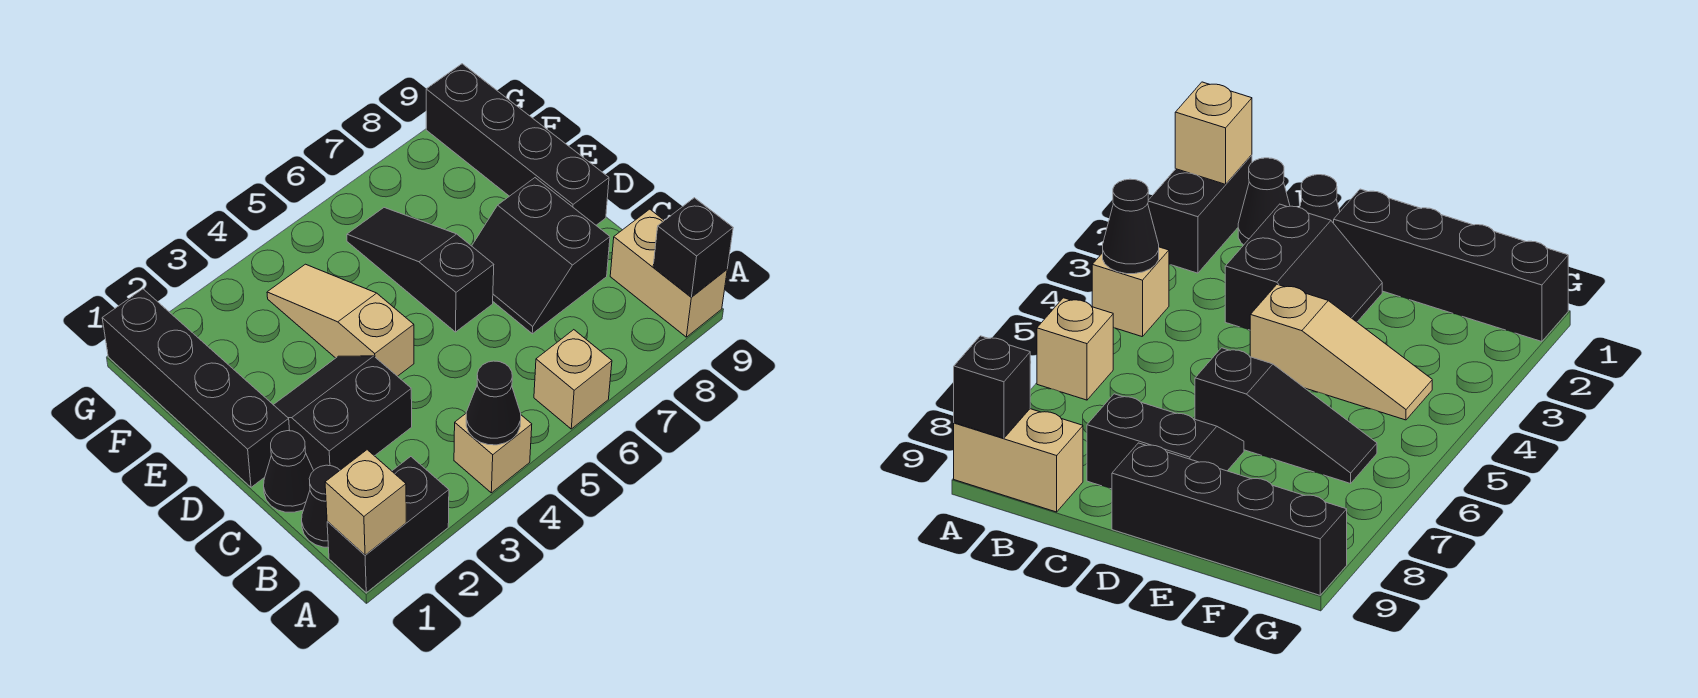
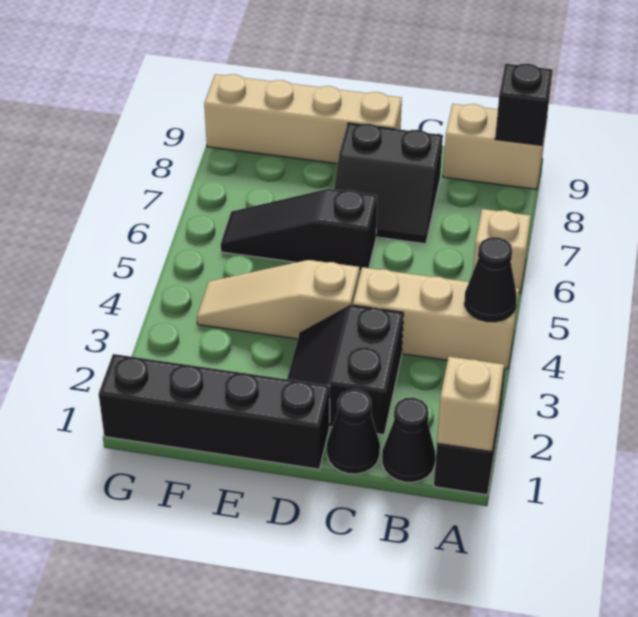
tan brick A4 level 1 -> tan brick A4:C4 level 1
black brick D9:G9 level 1 -> tan brick D9:G9 level 1

